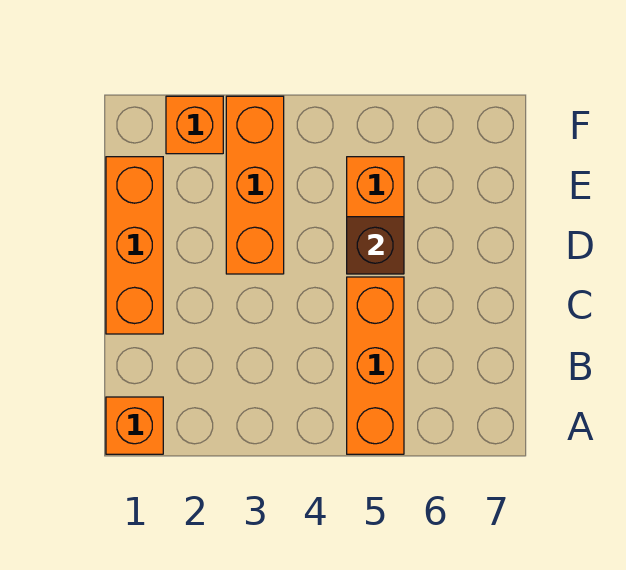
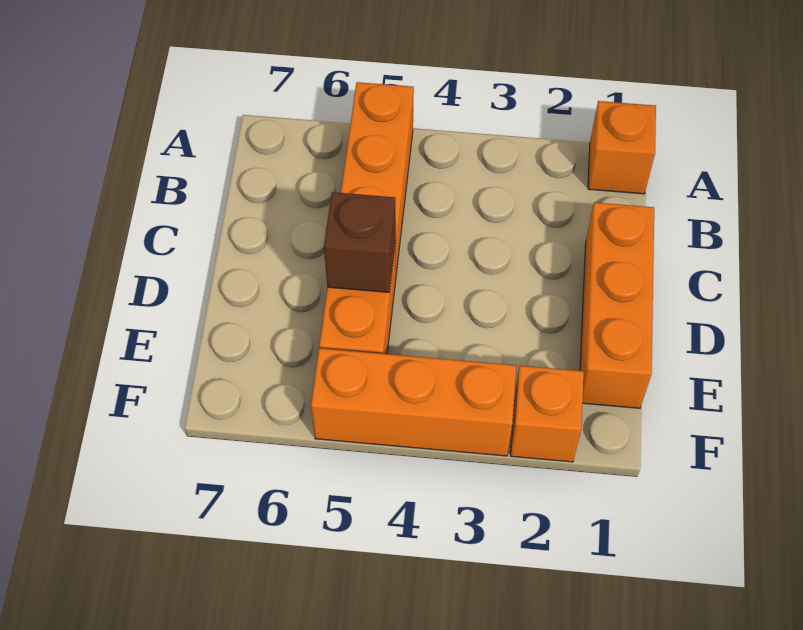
orange brick D3:F3 level 1 -> orange brick F3:F5 level 1

